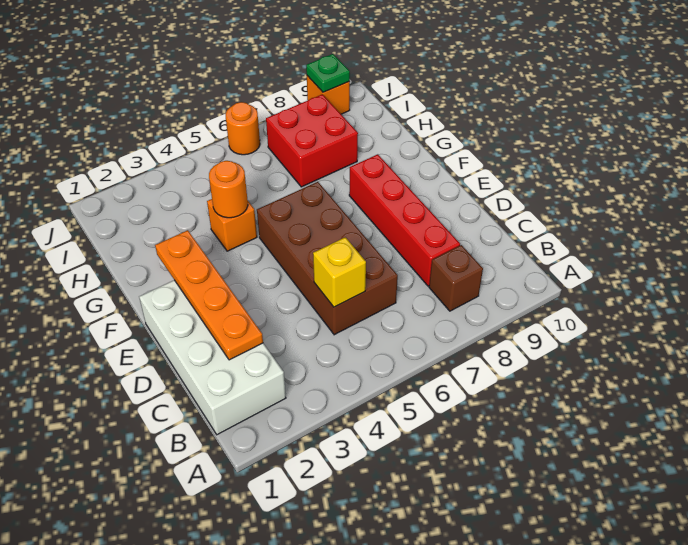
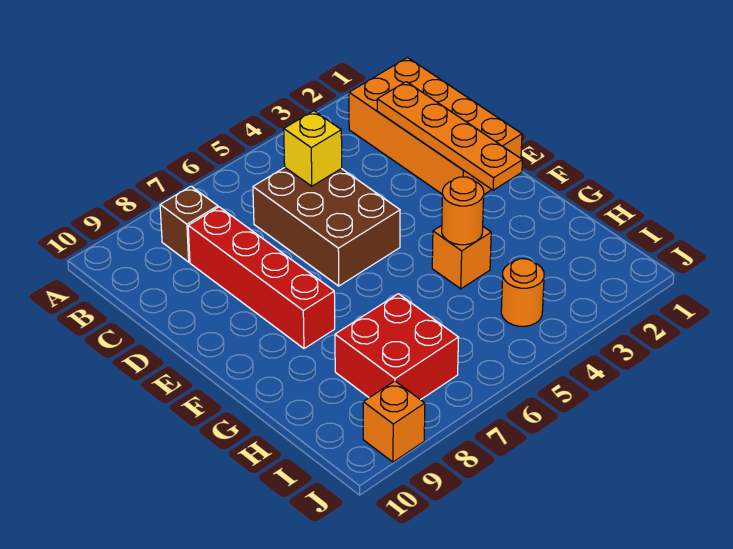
white brick B1:E2 level 1 -> orange brick B1:E2 level 1
brown brick C5:F6 level 1 -> brown brick C5:E6 level 1
orange round brick J6 level 1 -> orange round brick I4 level 1
green plate J9 level 2 -> none

